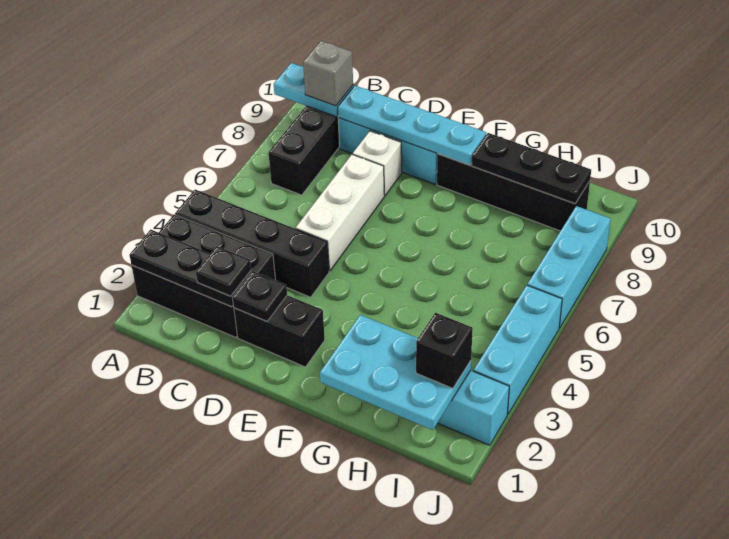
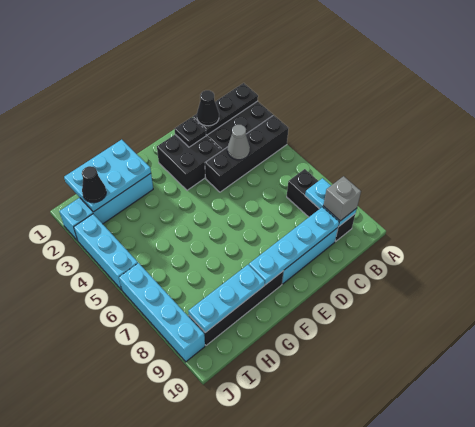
cyan plate A9:B9 level 2 -> cyan plate B8:B9 level 2
black plate C2 level 3 -> black cone C2 level 3
none -> grey cone C4 level 2
black brick D2:E2 level 1 -> black brick D2:E3 level 1
white brick D5:D7 level 1 -> none
white brick D8 level 1 -> none
black plate G9:I9 level 2 -> cyan plate G9:I9 level 2
black brick I2 level 3 -> black cone I2 level 3
cyan brick J6:J8 level 1 -> cyan brick J6:J9 level 1

